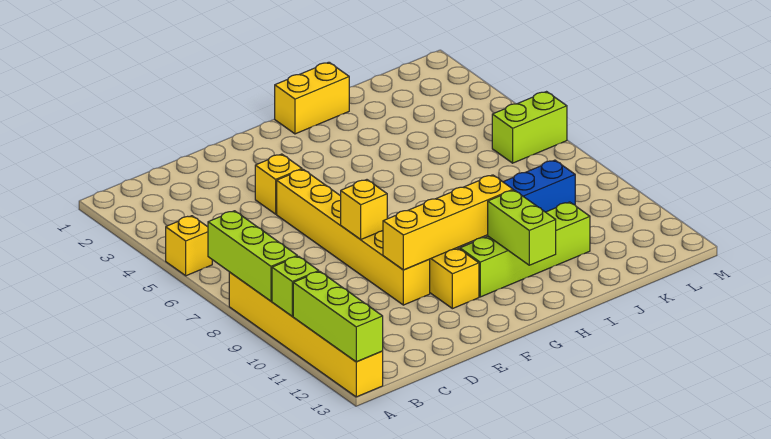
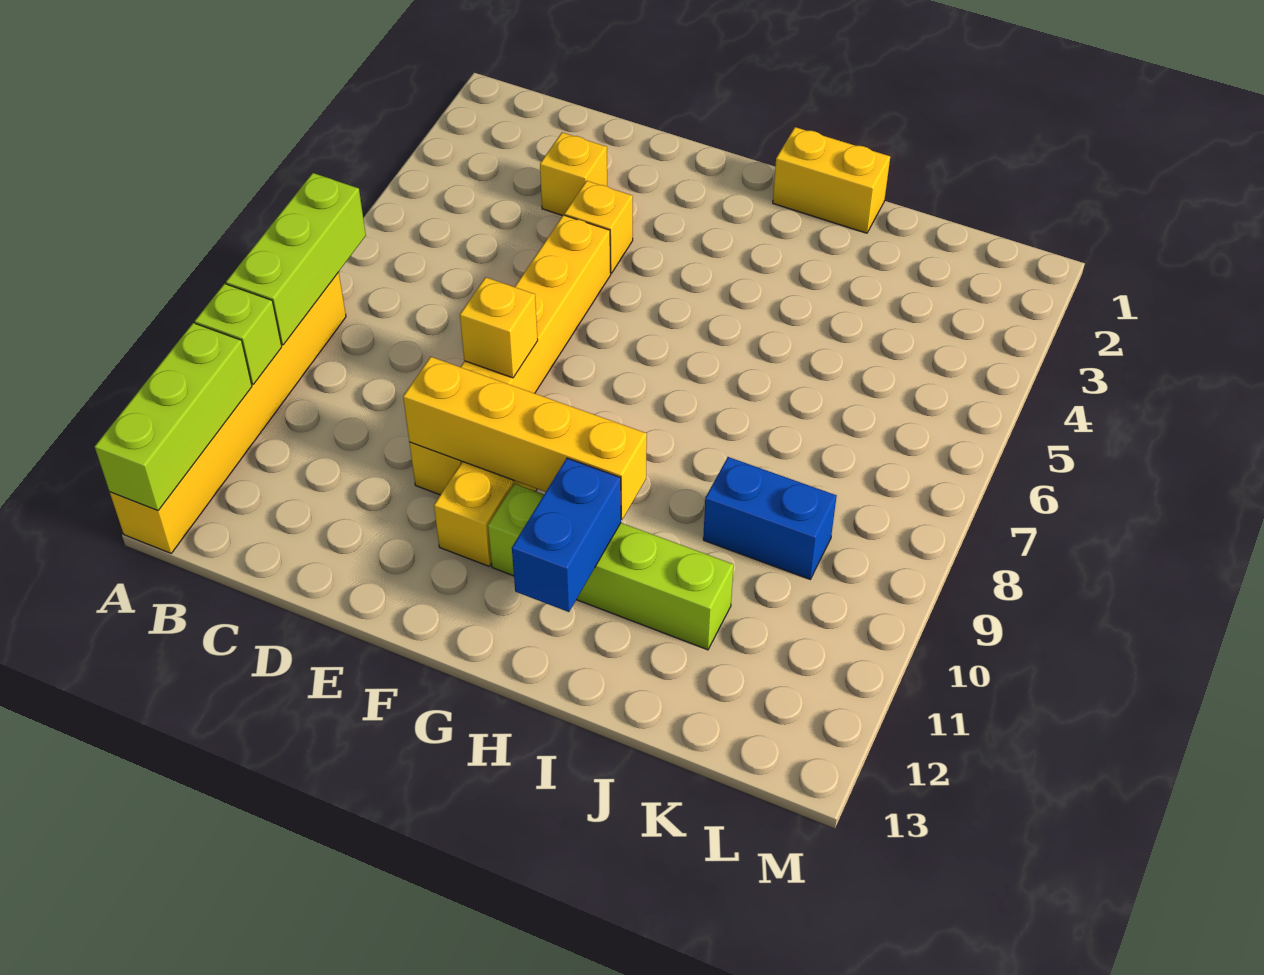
yellow brick A5 level 1 -> yellow brick D3 level 1
lime brick H11:H12 level 2 -> blue brick H11:H12 level 2
lime brick L6:M6 level 1 -> none

